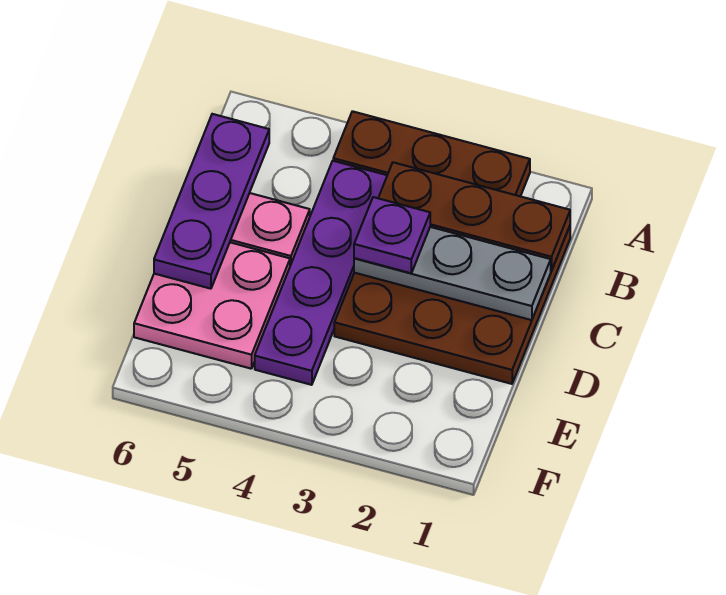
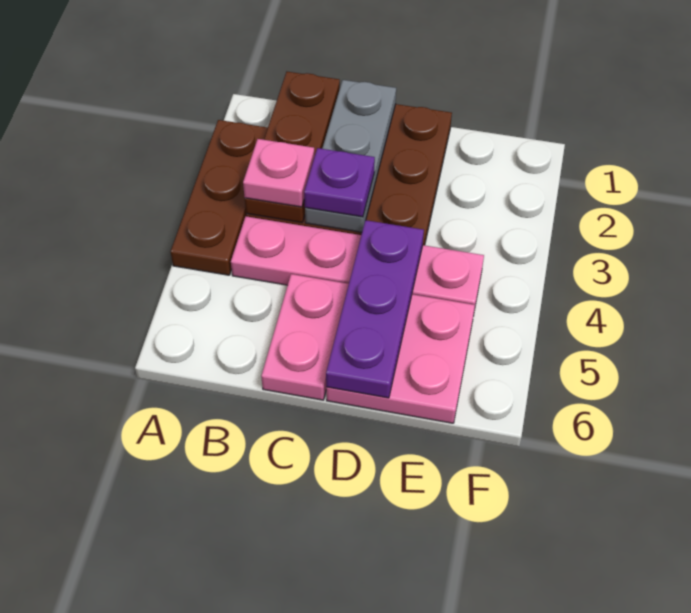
none -> pink plate B3 level 3
purple plate B4:E4 level 1 -> pink plate B4:E4 level 1
purple plate B6:D6 level 2 -> purple plate D4:D6 level 2

